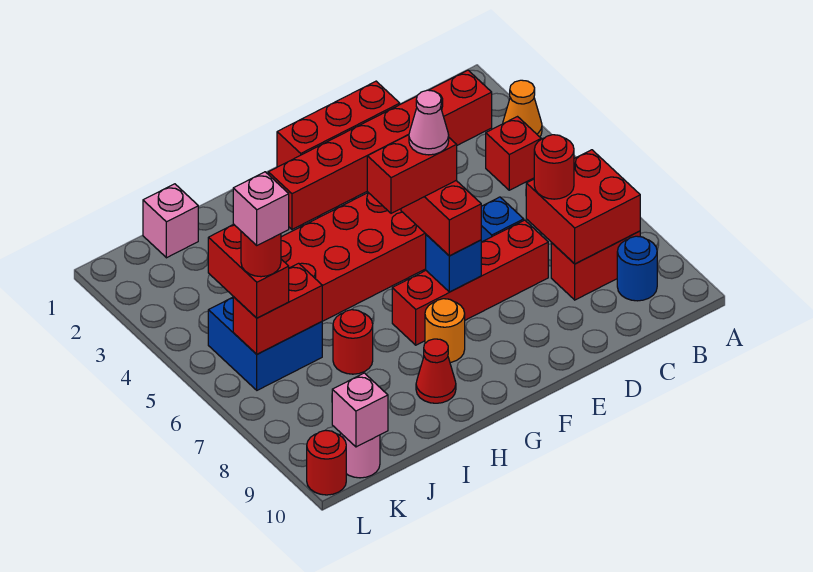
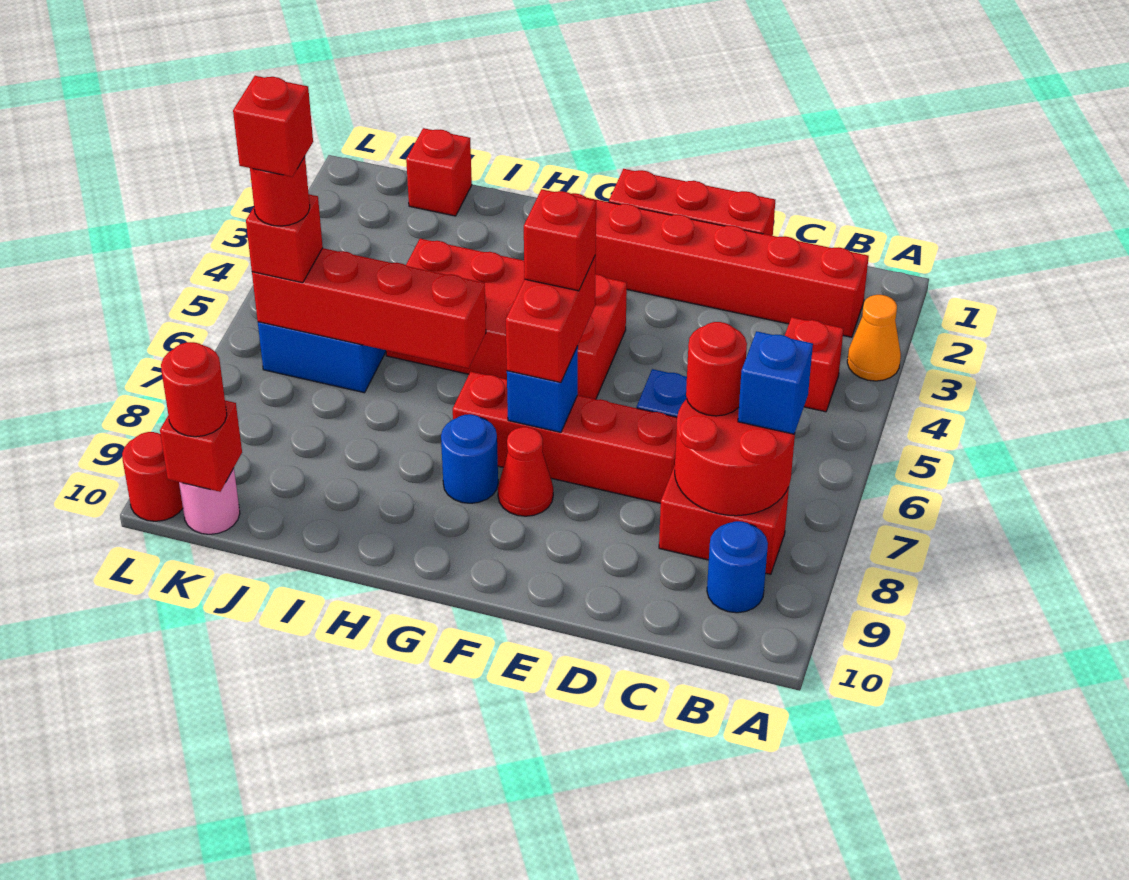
red brick B7:C8 level 2 -> red round brick B7:C8 level 2
none -> blue brick B7 level 3
red brick F6:G6 level 4 -> red brick F6 level 4
pink cone F6 level 5 -> none
orange round brick G8 level 1 -> blue round brick G8 level 1
red cone H9 level 1 -> red cone F8 level 1
red round brick I7 level 1 -> red round brick K10 level 3
pink brick J1 level 1 -> red brick J1 level 1
red brick J6:K6 level 2 -> red brick H6:K6 level 2
red brick K5:K6 level 3 -> red brick K6 level 3
pink brick K6 level 5 -> red brick K6 level 5
pink brick K10 level 2 -> red brick K10 level 2

